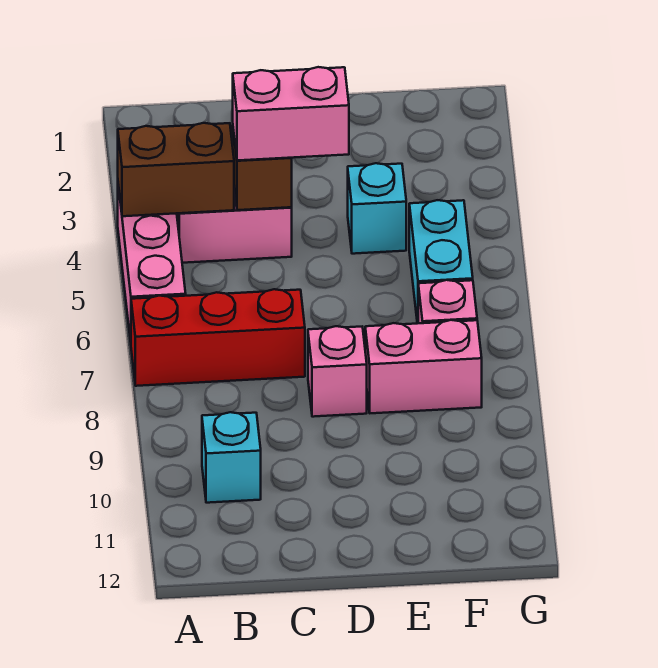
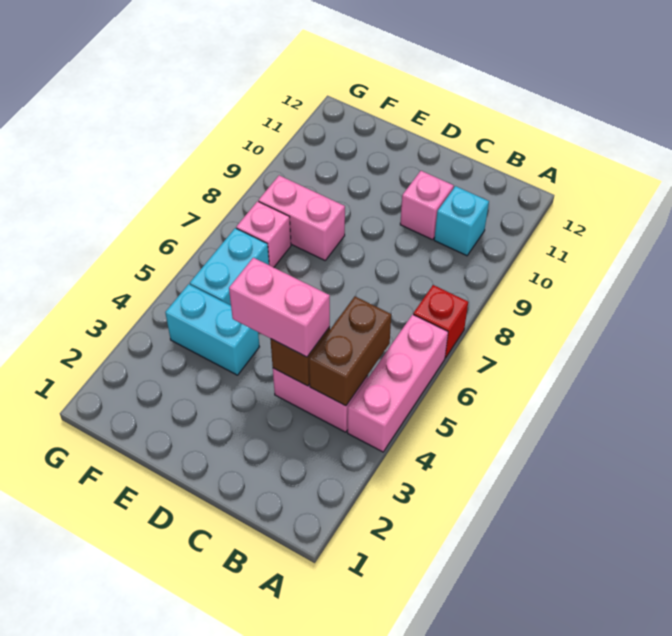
brown brick A4:B4 level 2 -> brown brick B4:B5 level 2
red brick A7:C7 level 1 -> red brick A7 level 1
pink brick D8 level 1 -> pink brick C10 level 1
cyan brick E4 level 1 -> cyan brick E4:F4 level 1

